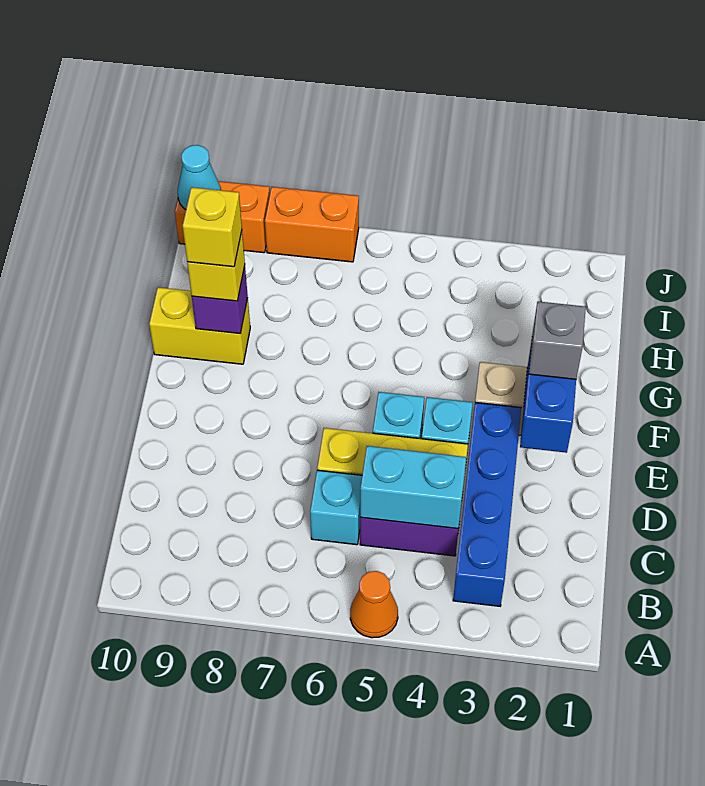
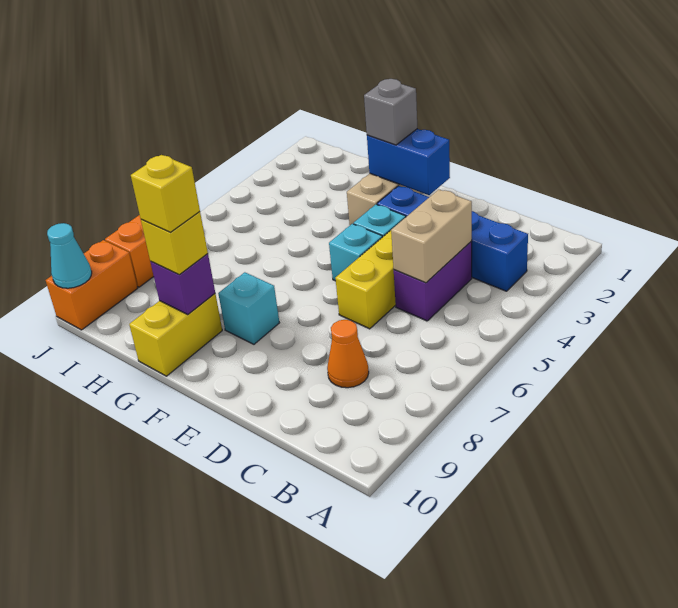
orange cone A5 level 1 -> orange cone C8 level 1
cyan brick C4:C5 level 2 -> tan brick C4:C5 level 2
cyan brick C6 level 1 -> cyan brick F8 level 1

